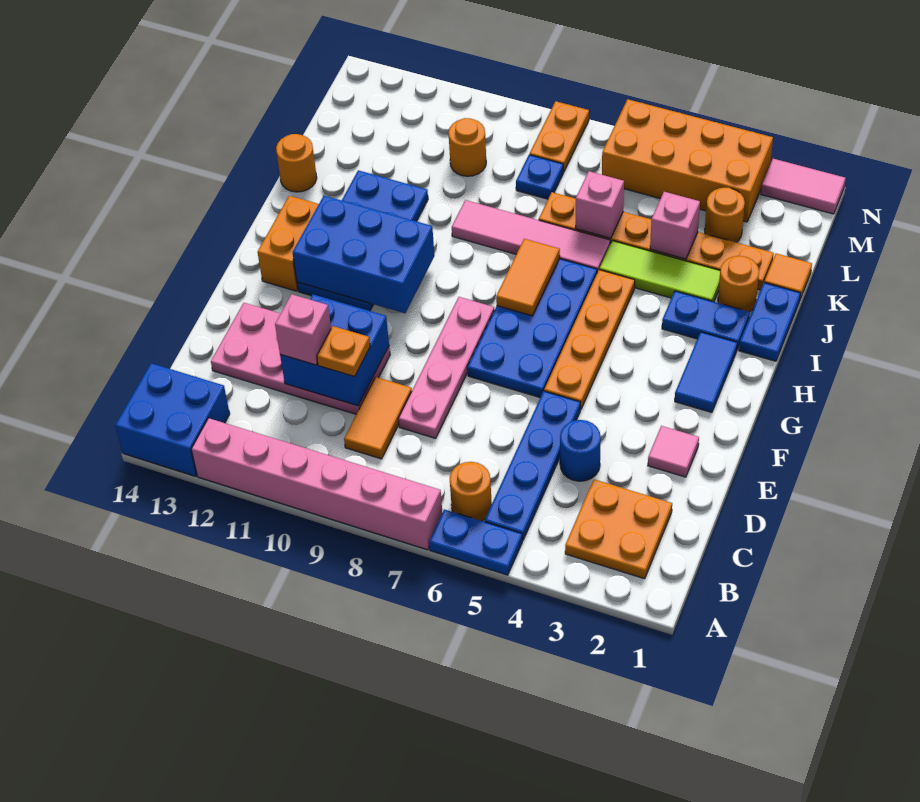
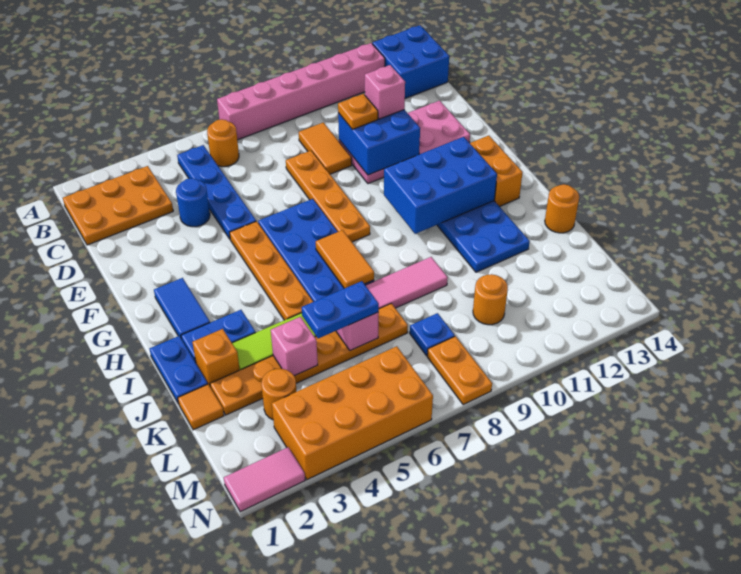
blue plate A5:A6 level 1 -> blue plate K5:K6 level 3
orange plate B2:C3 level 1 -> orange plate B1:C3 level 1
pink plate D8:G8 level 1 -> orange plate D8:G8 level 1
pink tile E2 level 1 -> none
orange round brick J2 level 1 -> orange brick J2 level 1

